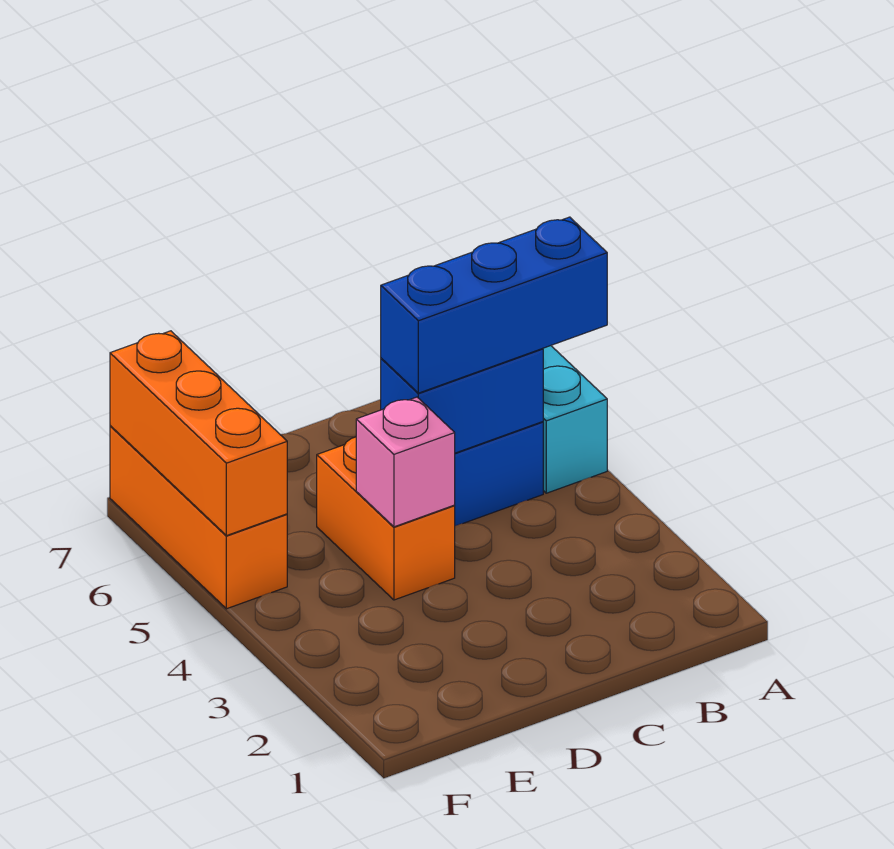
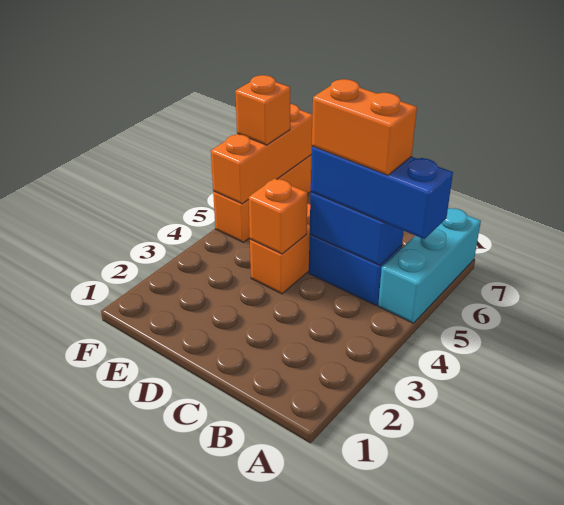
none -> orange brick B5:C5 level 4
pink brick D4 level 2 -> orange brick D4 level 2
none -> orange brick F6 level 3

